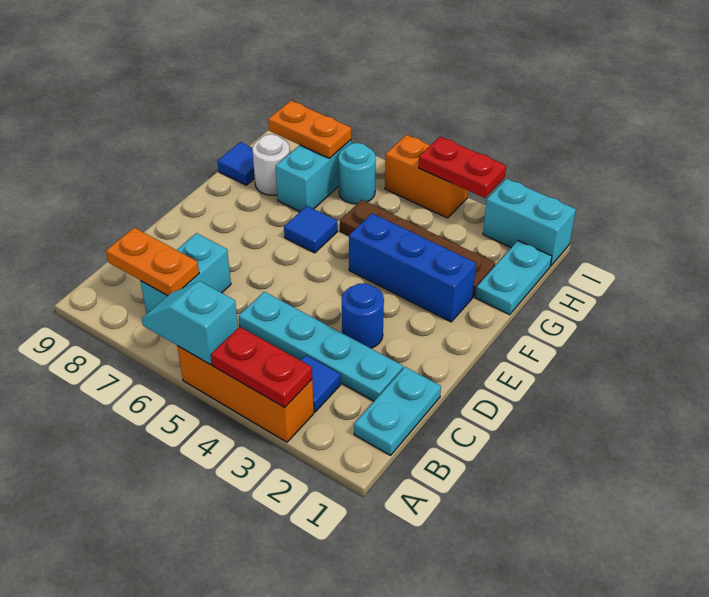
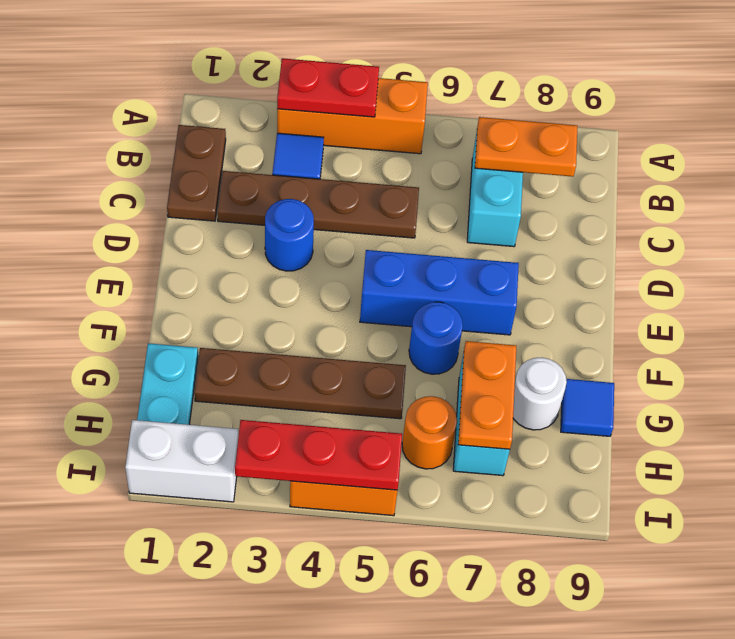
cyan slope A5:A6 level 2 top 5 -> none
cyan plate B1:C1 level 1 -> brown plate B1:C1 level 1
cyan plate C2:C5 level 1 -> brown plate C2:C5 level 1
blue brick F2:F4 level 1 -> blue brick E5:E7 level 1
blue tile F6 level 1 -> blue round brick F6 level 1
cyan round brick H6 level 1 -> orange round brick H6 level 1
orange plate H7:H8 level 2 -> orange plate G7:H7 level 2
cyan brick I1:I2 level 1 -> white brick I1:I2 level 1
red plate I3:I4 level 2 -> red plate I3:I5 level 2

